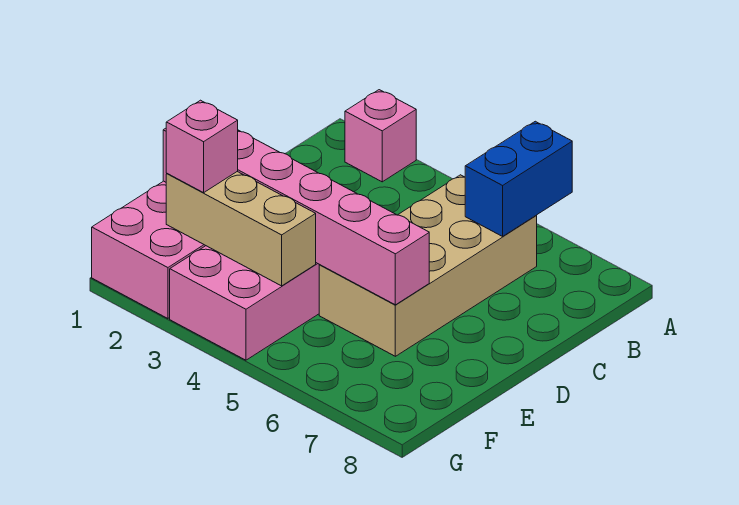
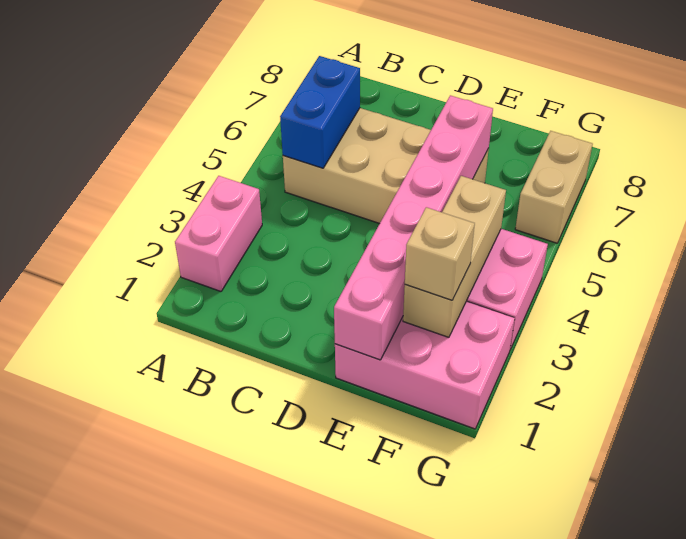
pink brick A2 level 1 -> pink brick A2:A3 level 1
blue brick A6:B6 level 2 -> blue brick B5:B6 level 2
pink brick F2 level 3 -> tan brick F2 level 3
none -> tan brick G6:G7 level 1

